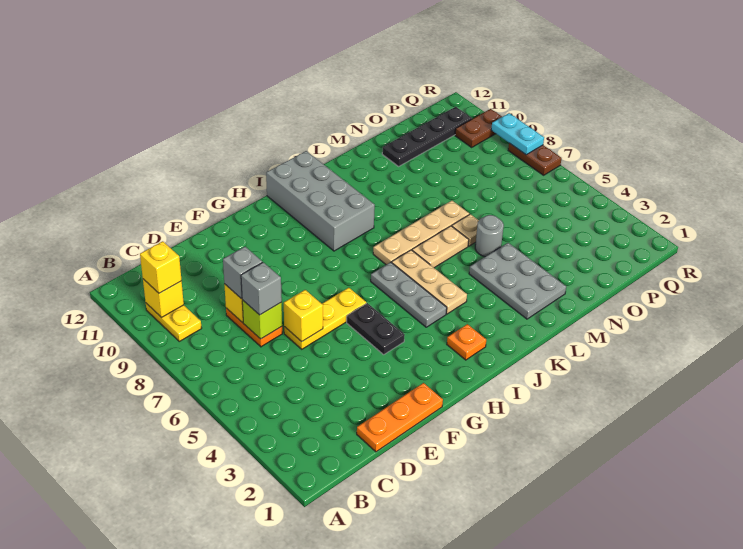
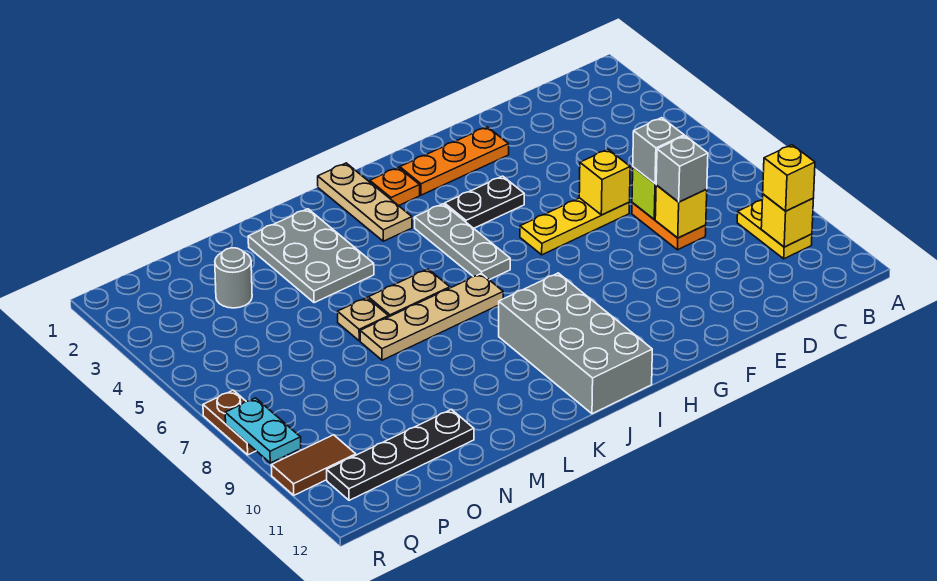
orange plate D1:F1 level 1 -> orange plate F2:H2 level 1
black plate G4:G5 level 1 -> black plate G4:H4 level 1
tan plate J4:J6 level 1 -> tan plate J1:J3 level 1
grey round brick M5 level 1 -> grey round brick O3 level 1
brown plate Q10:R10 level 1 -> brown tile Q10:R10 level 1

